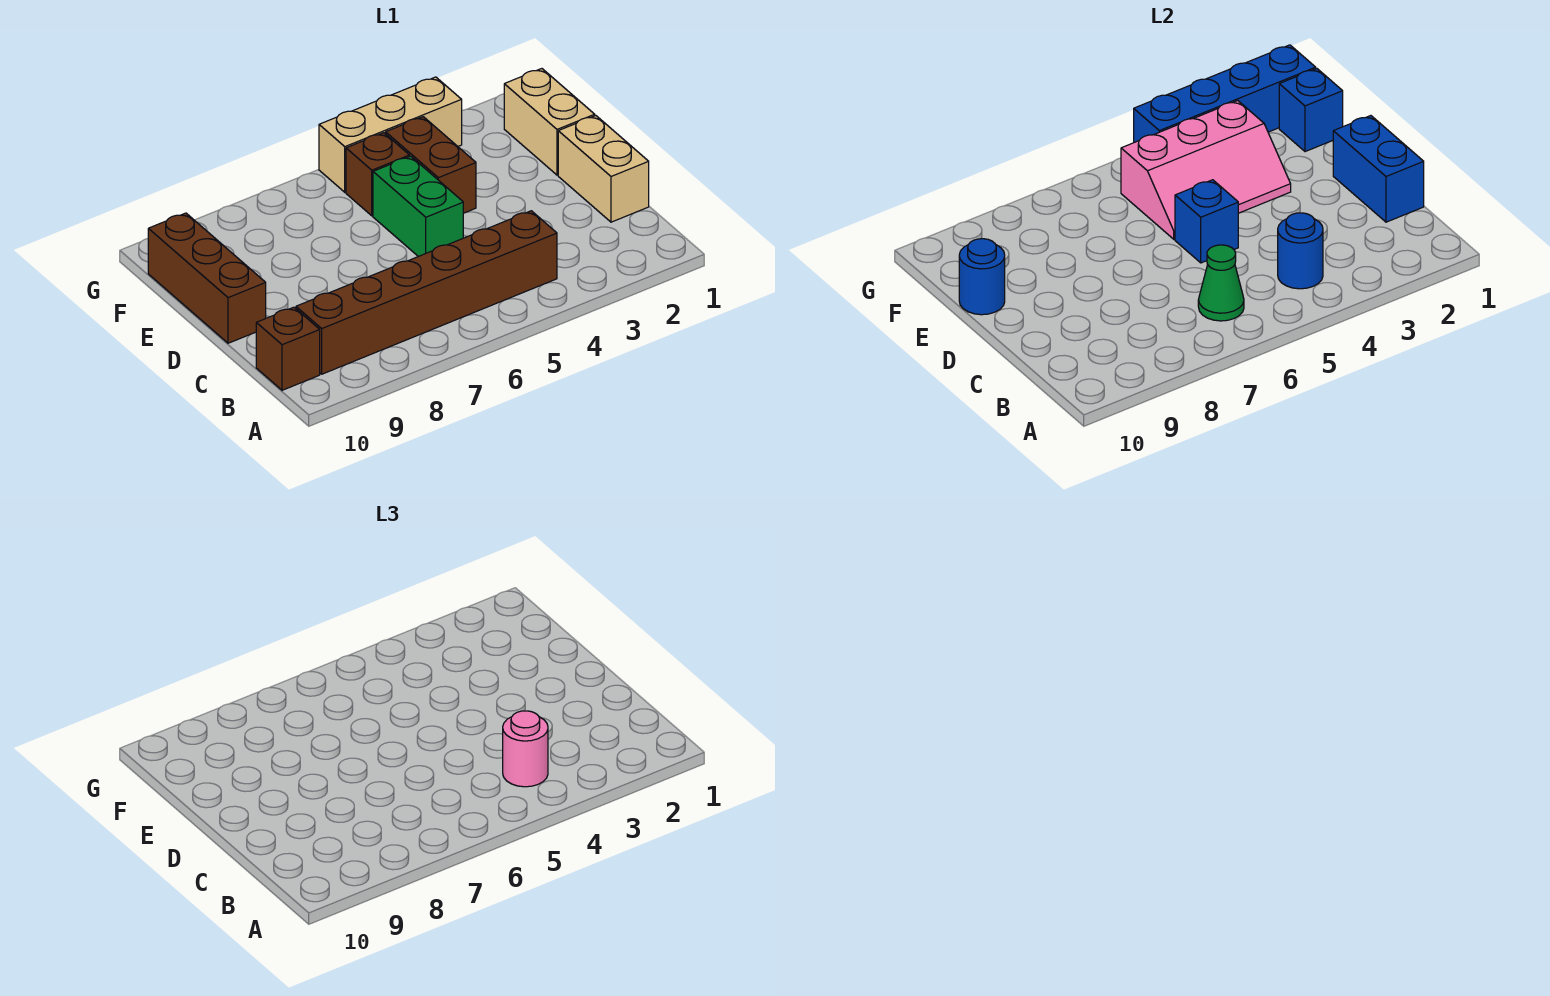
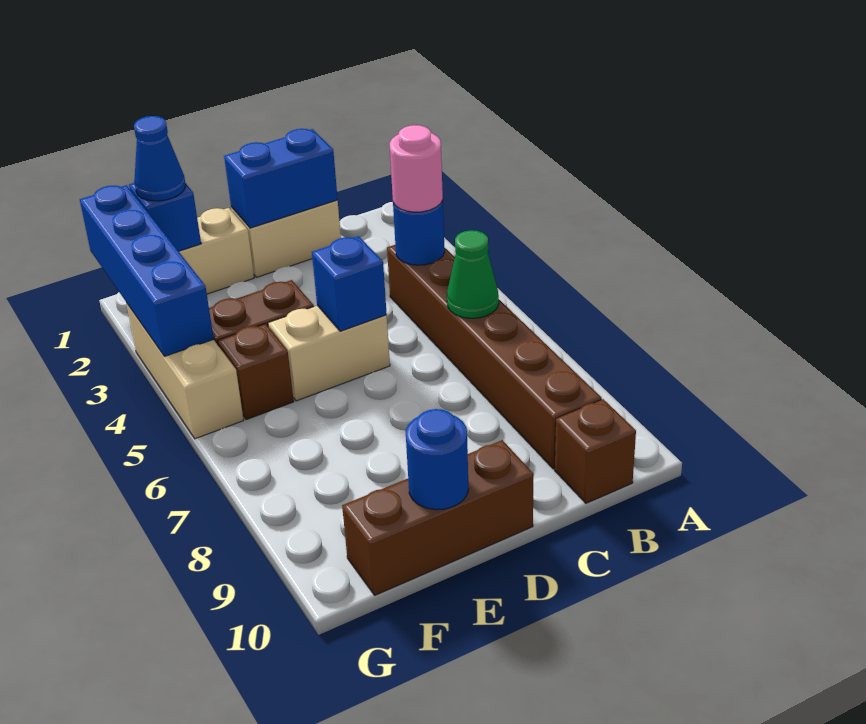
green brick D5:E5 level 1 -> tan brick D5:E5 level 1
pink slope E3:F5 level 2 top F -> none
none -> blue cone F1 level 3

